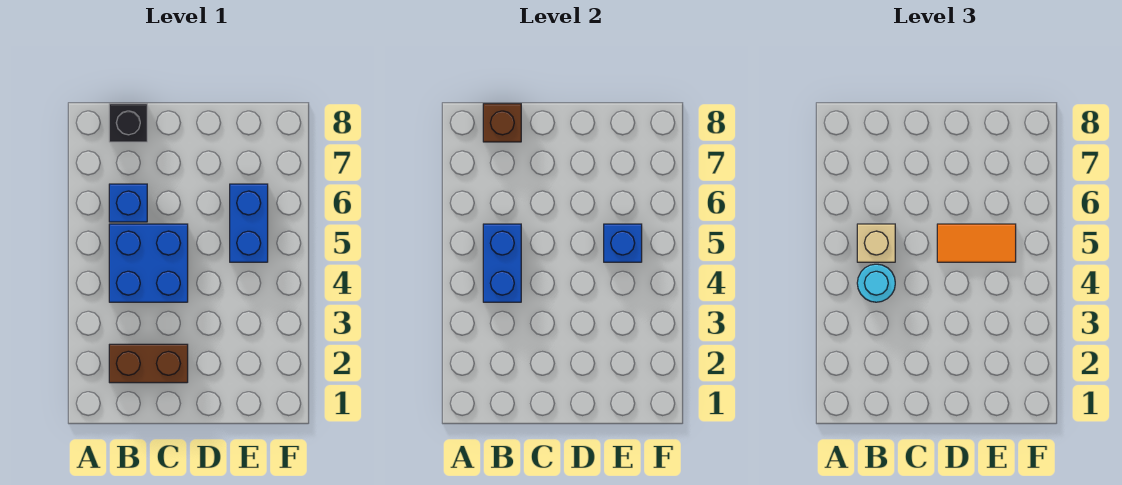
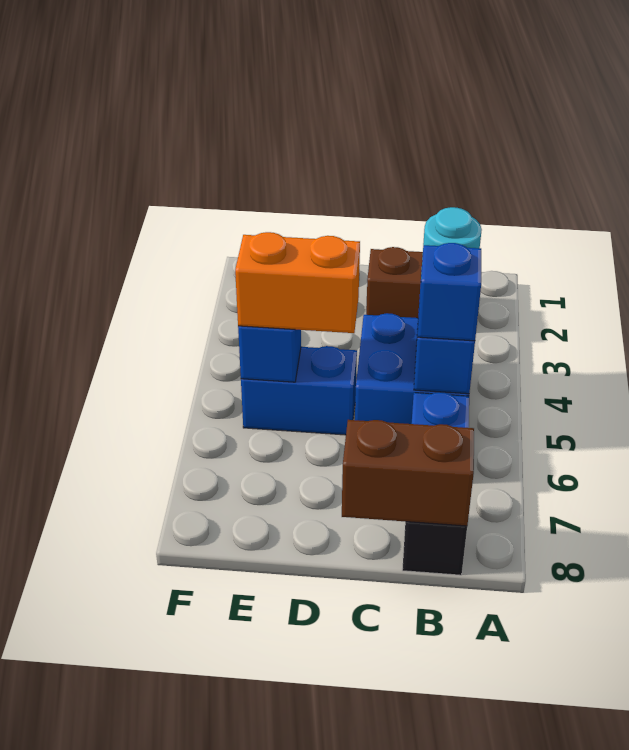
tan brick B5 level 3 -> blue brick B5 level 3
brown brick B8 level 2 -> brown brick B8:C8 level 2
orange tile D5:E5 level 3 -> orange brick D5:E5 level 3
blue brick E5:E6 level 1 -> blue brick D5:E5 level 1

